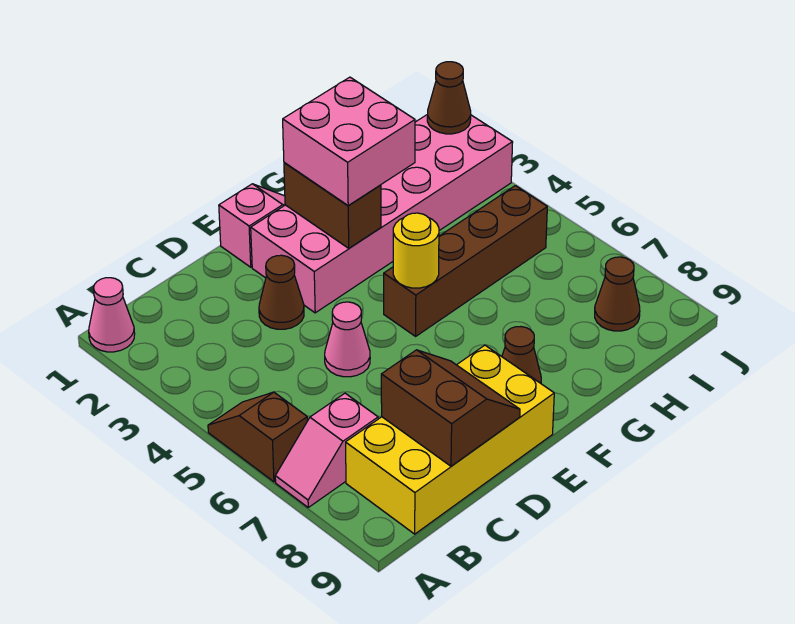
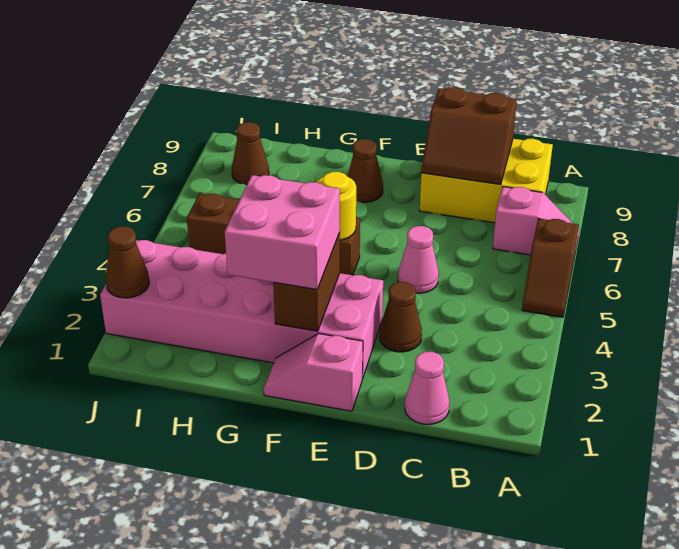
pink cone A1 level 1 -> pink cone C1 level 1
yellow brick B8:E9 level 1 -> yellow brick B8:D9 level 1
brown slope C8:D9 level 2 top C -> brown slope C8:D9 level 2 top 9

